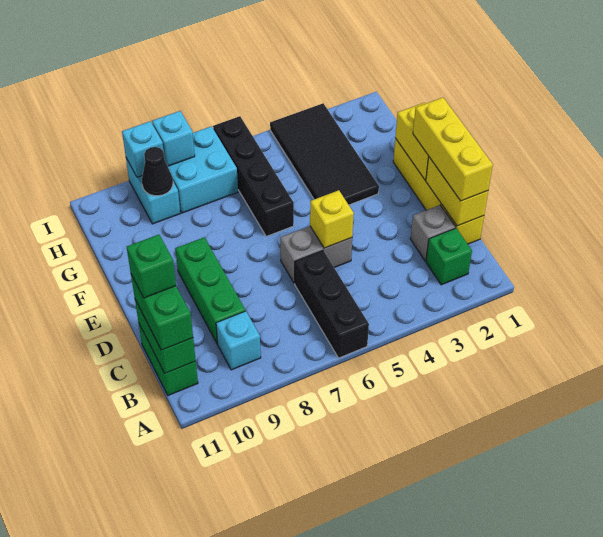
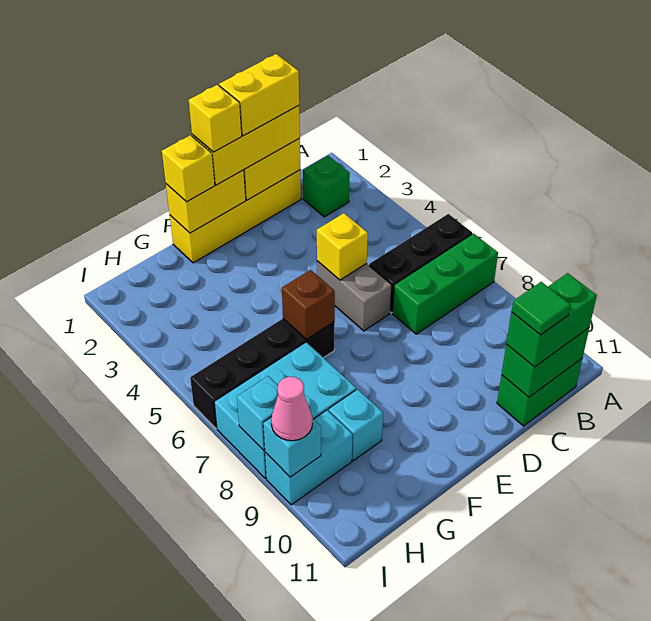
cyan brick B9 level 1 -> cyan brick G9 level 1
none -> yellow brick C1:D1 level 4
grey brick C2 level 1 -> none
green brick C9:E9 level 1 -> green brick A7:C7 level 1
green brick C11 level 4 -> green tile C11 level 4
none -> yellow brick E1 level 4
none -> yellow brick F1 level 3
black tile F3:I4 level 1 -> none
none -> brown brick F6 level 2
cyan brick H7:I8 level 1 -> cyan brick G7:I8 level 1
black cone H9 level 2 -> none
none -> pink cone I9 level 3

